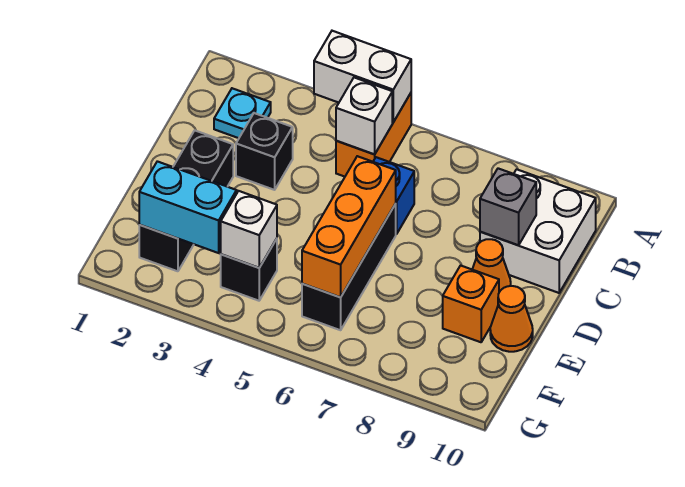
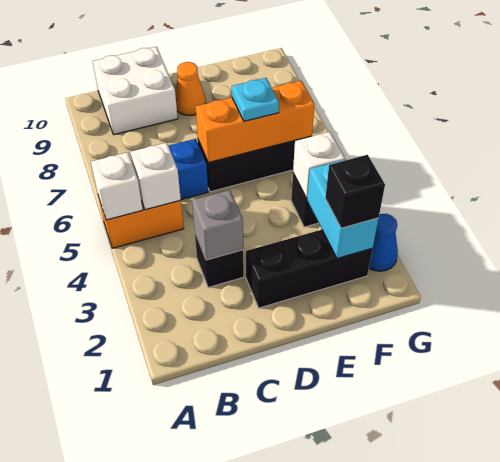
white brick A4:A5 level 2 -> white brick A5 level 2
cyan plate B2 level 1 -> cyan plate E6 level 3
grey brick C9 level 2 -> grey brick C3 level 2
orange brick E9 level 1 -> none
orange cone E10 level 1 -> none
none -> black brick F2 level 3
none -> blue cone G2 level 1

